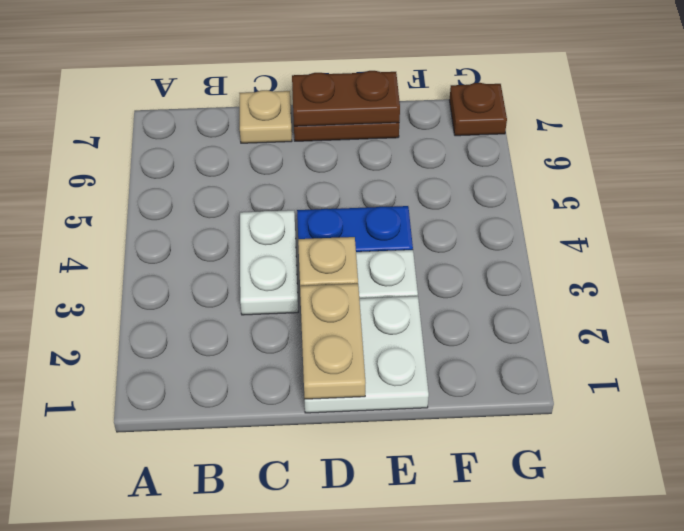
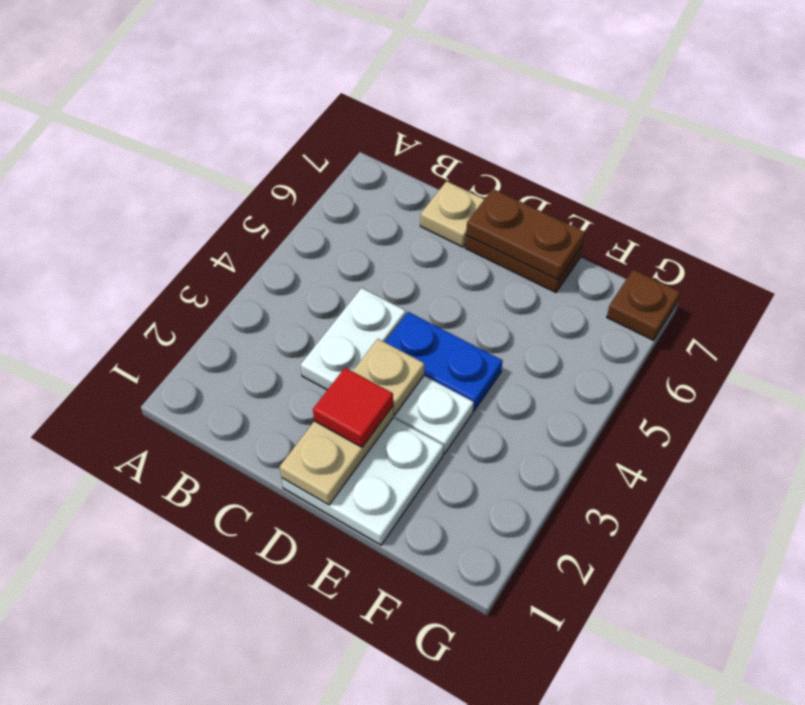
none -> red tile D2 level 3

